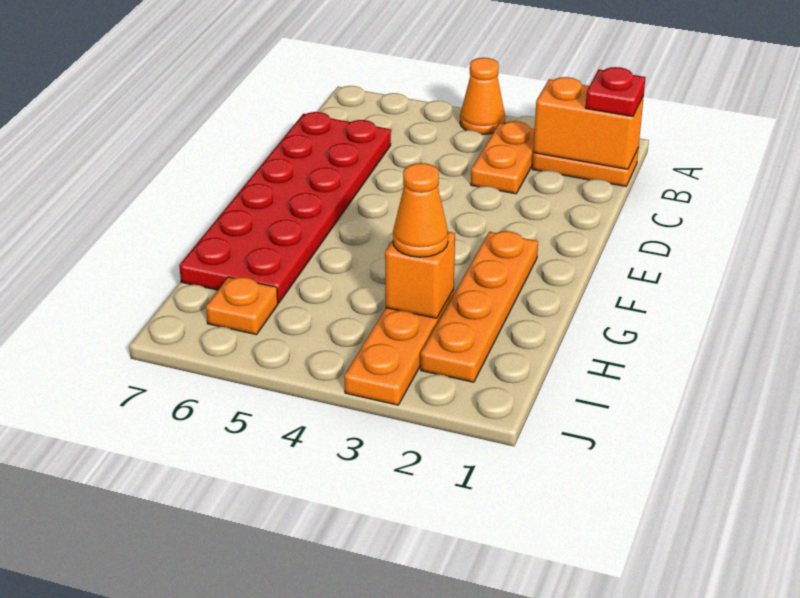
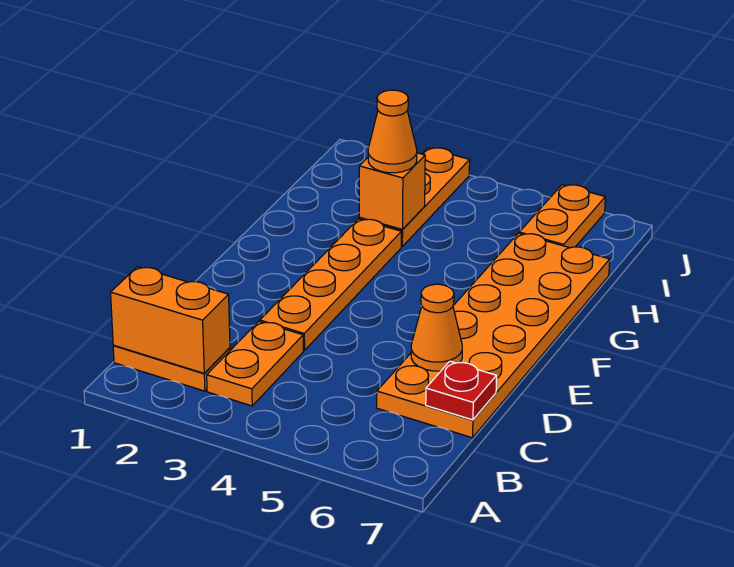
orange cone A4 level 1 -> orange cone D6 level 2
red plate B1 level 3 -> red plate C7 level 2
red plate C6:H7 level 1 -> orange plate C6:H7 level 1
orange plate F2:I2 level 1 -> orange plate D3:G3 level 1
orange plate I6 level 1 -> orange plate I6:J6 level 1

